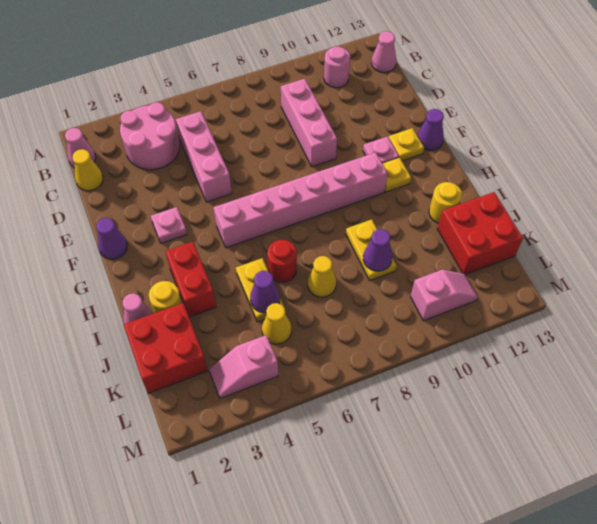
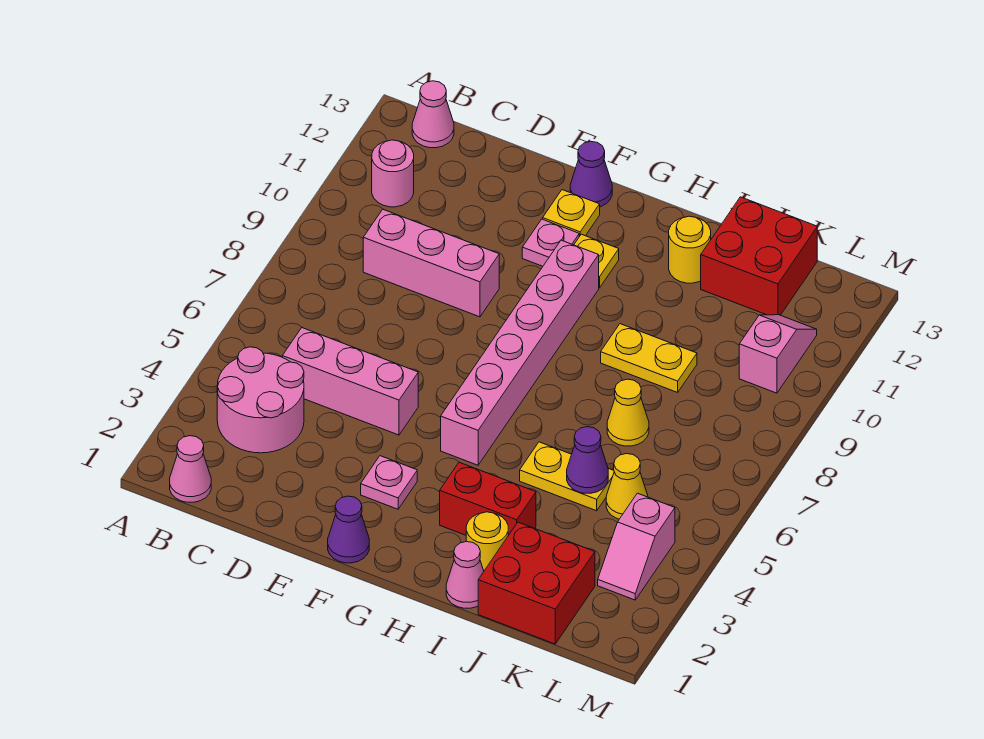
yellow cone C1 level 1 -> none
red round brick I6 level 1 -> none
purple cone J9 level 2 -> none

